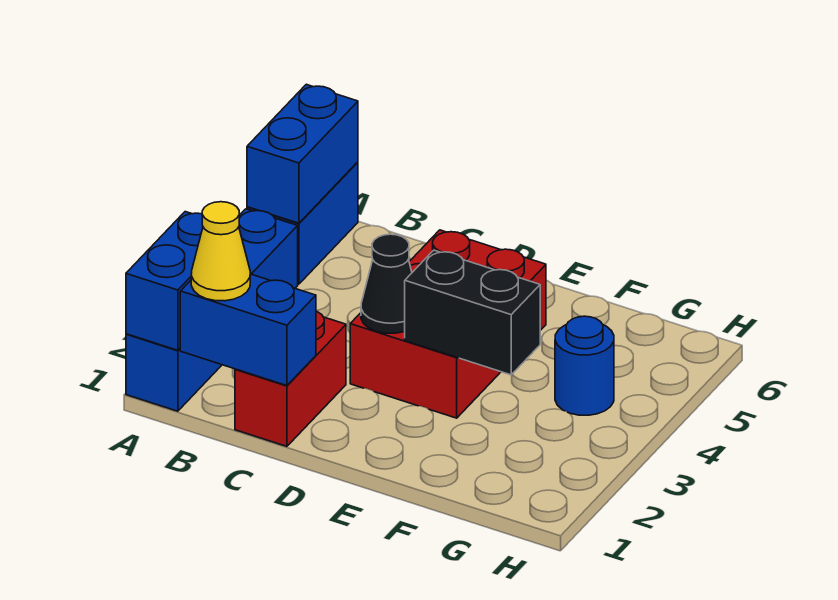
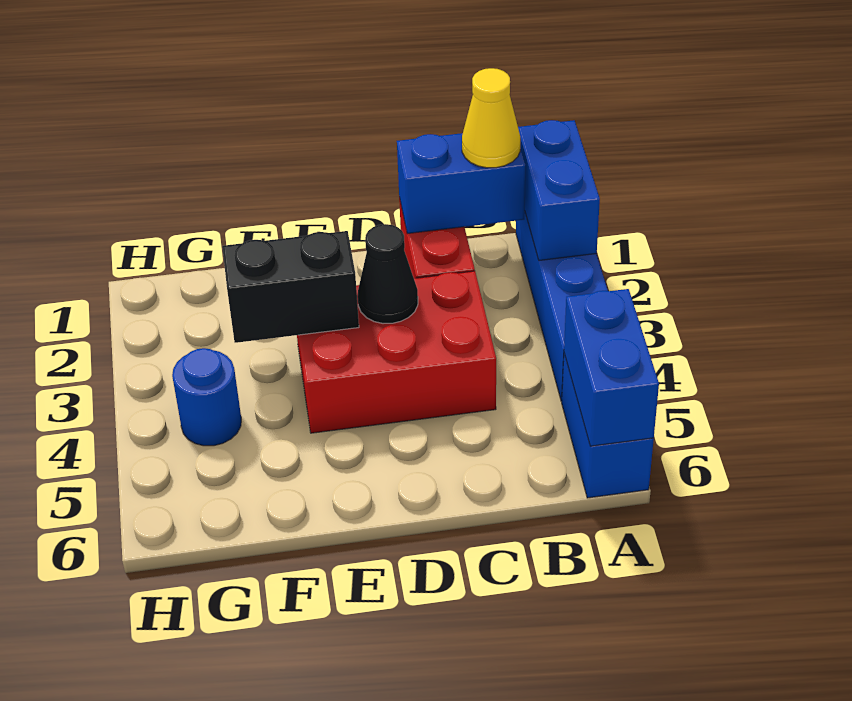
red brick D3:E5 level 1 -> red brick C3:E4 level 1

